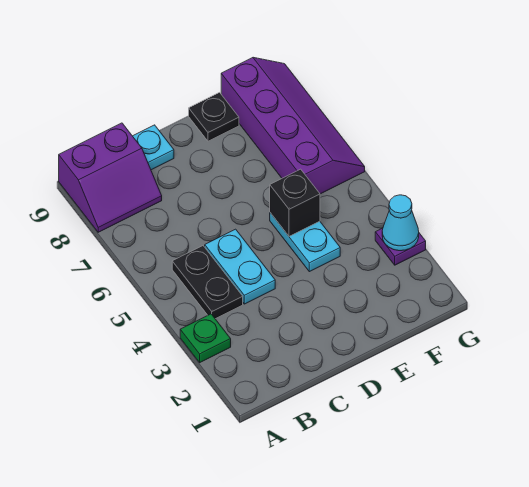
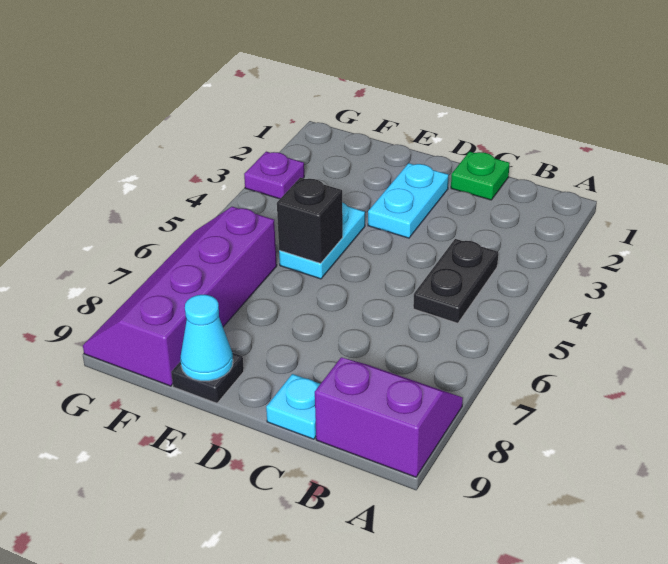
green plate A3 level 1 -> green plate C1 level 1
cyan plate C4:C5 level 1 -> cyan plate D2:D3 level 1
cyan cone G3 level 2 -> cyan cone E9 level 2

